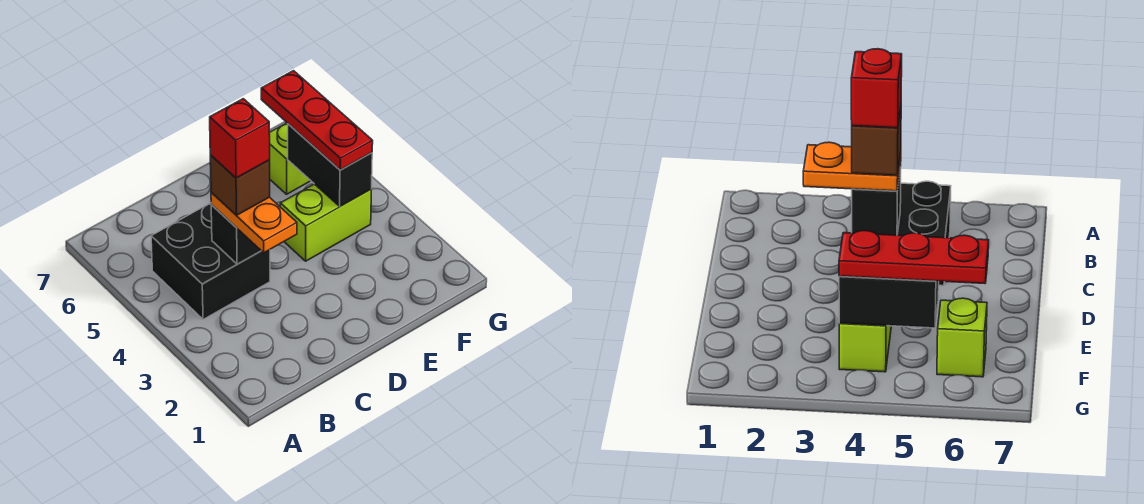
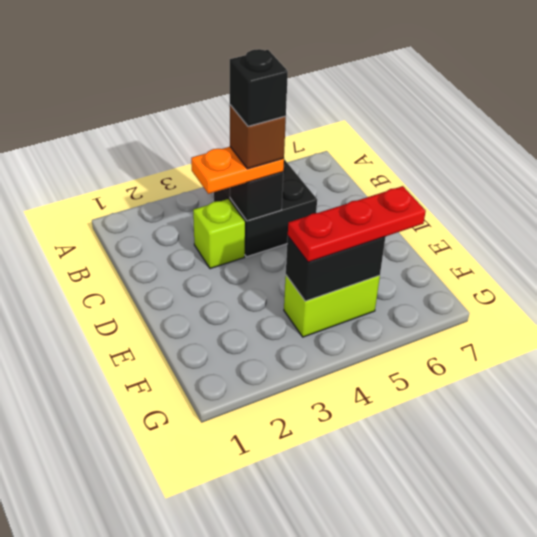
red brick C4 level 5 -> black brick C4 level 5
lime brick E4:F4 level 1 -> lime brick F4:F5 level 1
lime brick F6 level 1 -> lime brick C3 level 1

